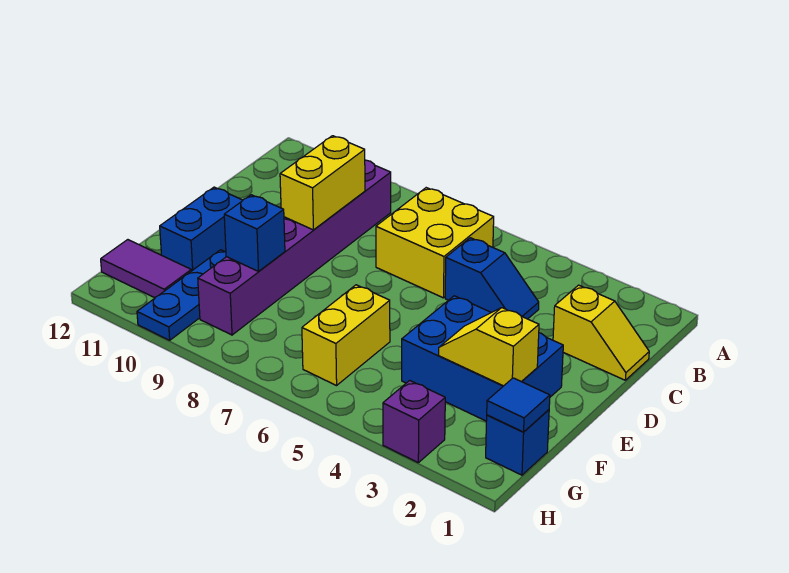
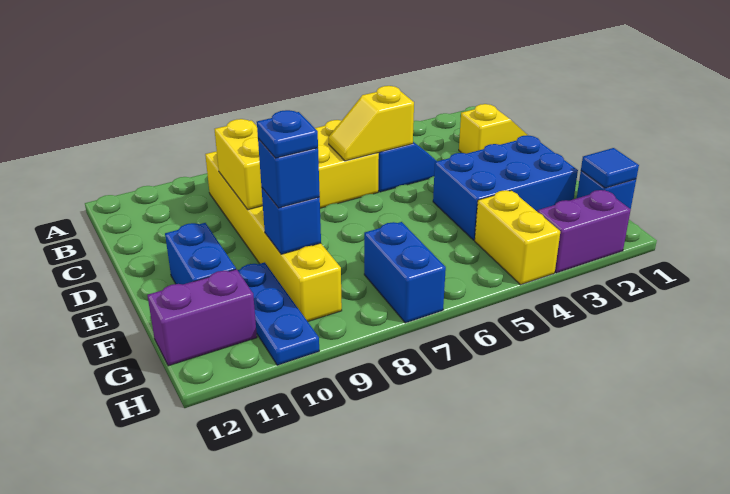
purple brick B9:G9 level 1 -> yellow brick B9:G9 level 1
yellow slope F2:F3 level 2 top 2 -> yellow slope C5:C6 level 2 top 5
yellow brick F6:G6 level 1 -> yellow brick G4:H4 level 1
none -> blue brick F9 level 3
none -> blue plate F9 level 4
none -> blue brick G7:H7 level 1
purple tile G11:G12 level 1 -> purple brick G11:G12 level 1
purple brick H3 level 1 -> purple brick H2:H3 level 1

